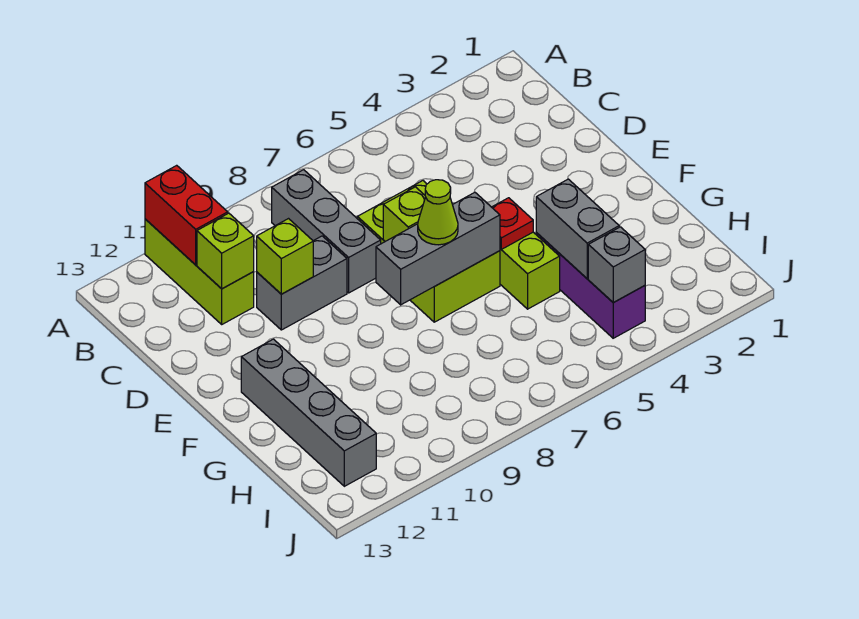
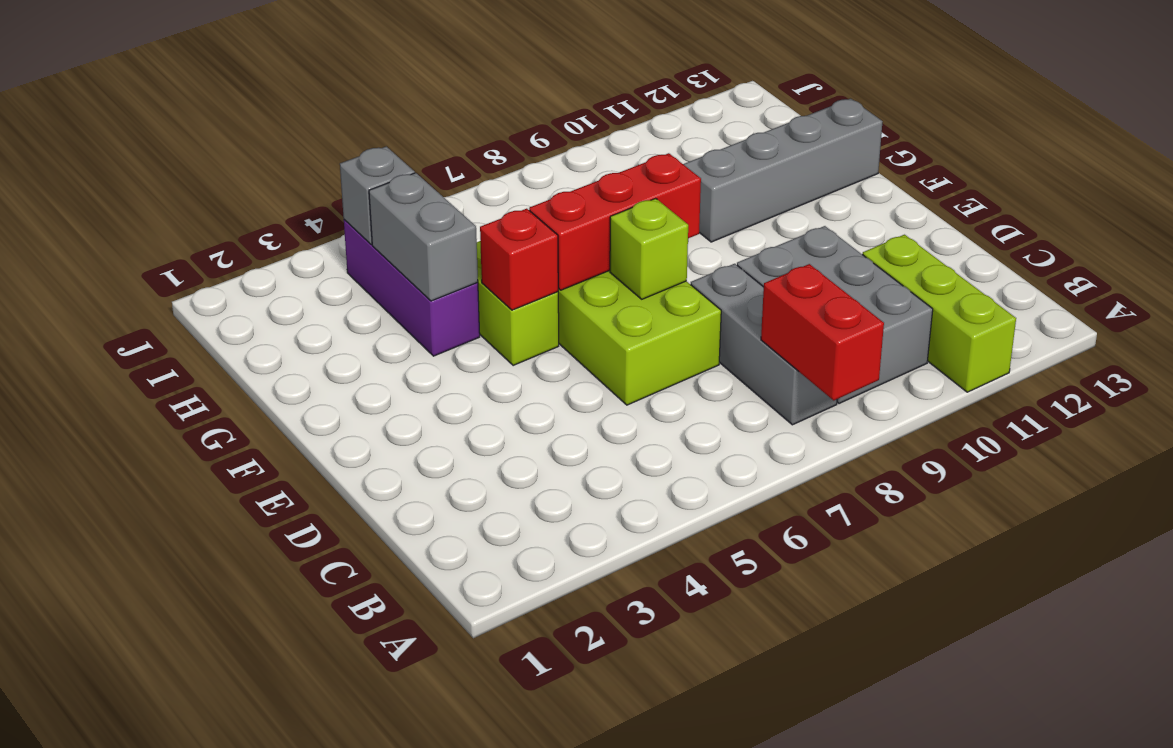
red brick A11:B11 level 2 -> red brick A8:B8 level 2
lime brick C11 level 2 -> none
grey brick D9:D10 level 1 -> grey brick B9:D10 level 1
lime brick D10 level 2 -> none
red plate F5 level 2 -> red brick F5 level 2
grey brick F6:F8 level 2 -> red brick F6:F8 level 2
lime cone F7 level 3 -> none
grey brick F12:I12 level 1 -> grey brick G10:G13 level 1

